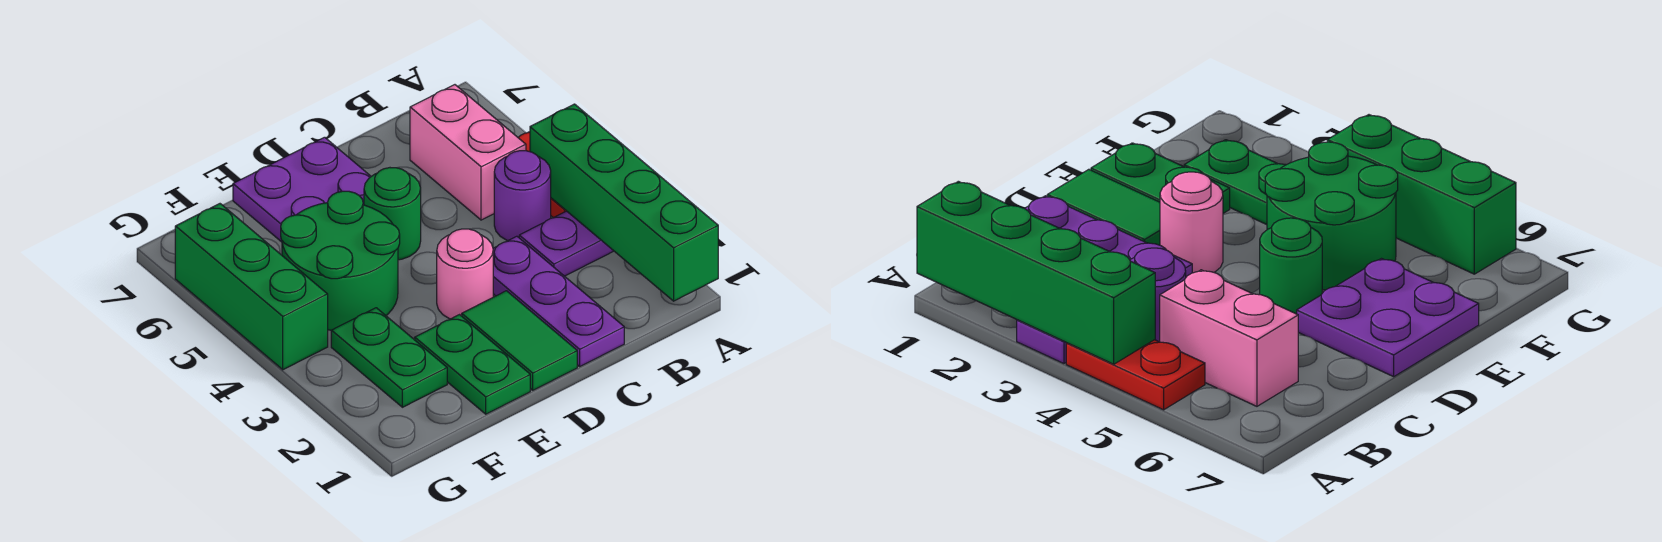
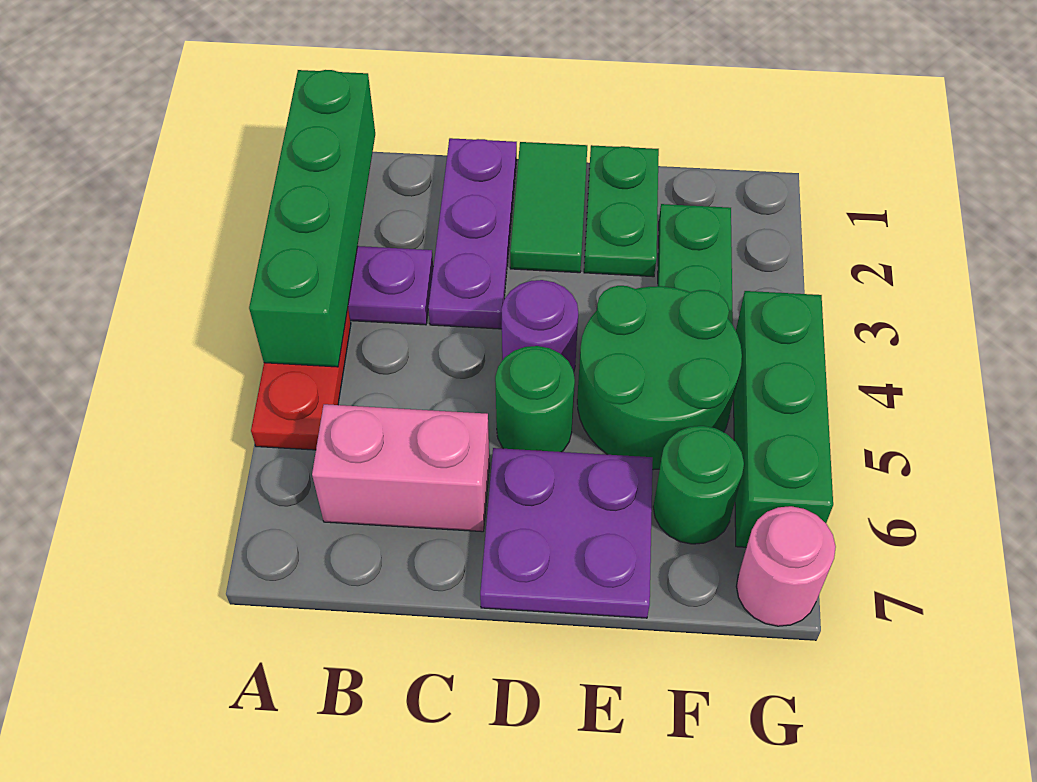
purple round brick B4 level 1 -> purple round brick D4 level 1
pink brick B5:B6 level 1 -> pink brick B6:C6 level 1
pink round brick D3 level 1 -> pink round brick G7 level 1
none -> green round brick F6 level 1

